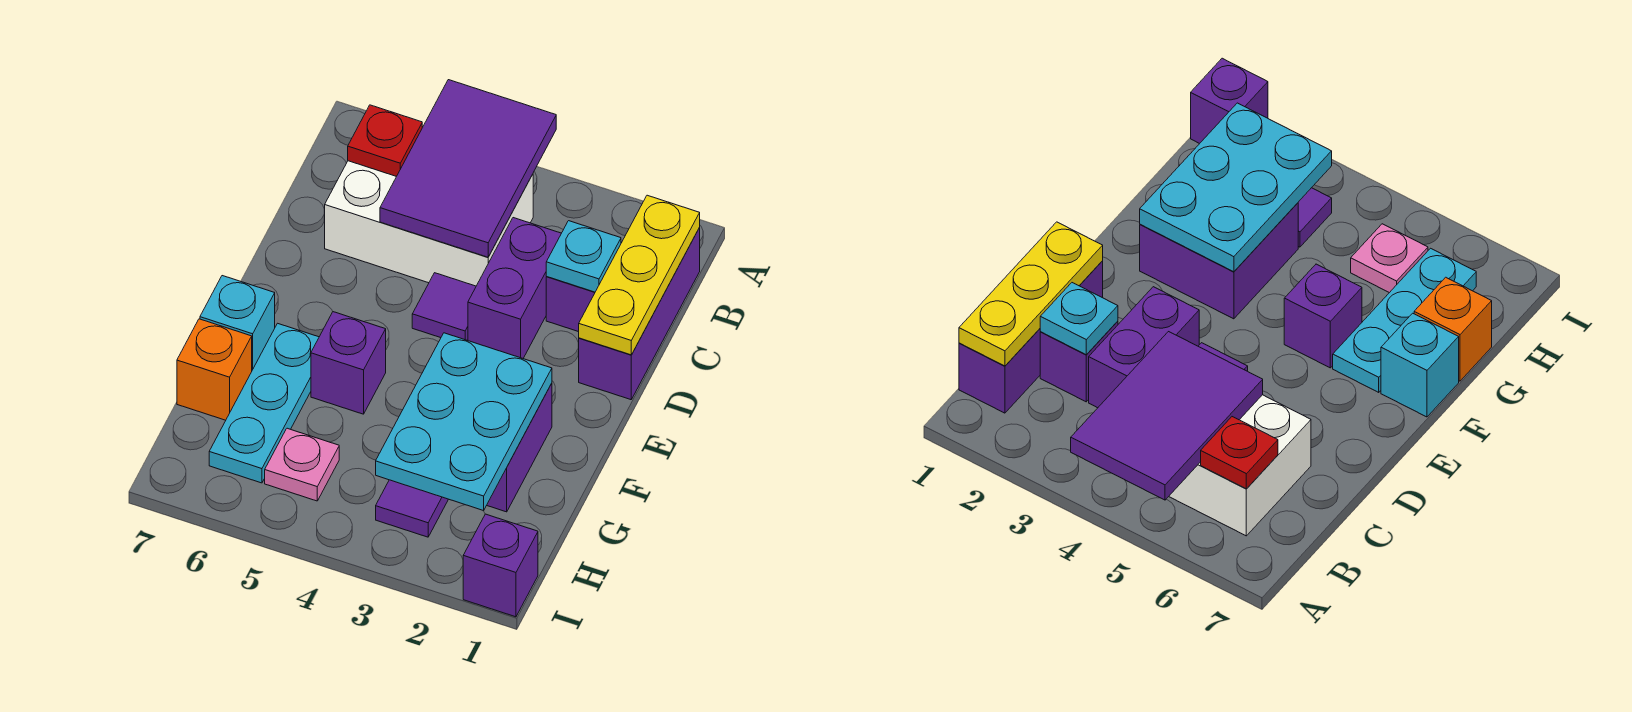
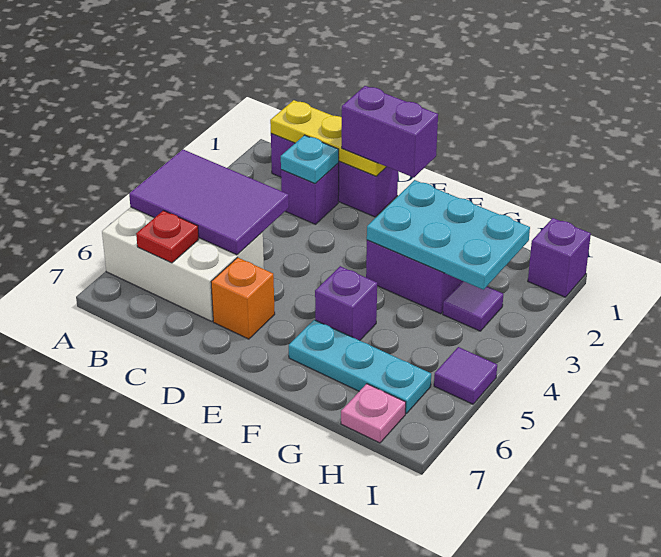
white brick B4:C6 level 1 -> white brick A5:C6 level 1
purple brick C3:D3 level 1 -> purple brick D1:E1 level 3
purple tile D4 level 1 -> purple tile I5 level 1
cyan brick F7 level 1 -> none
orange brick G7 level 1 -> orange brick D6 level 1
pink plate H5 level 1 -> pink plate H7 level 1

